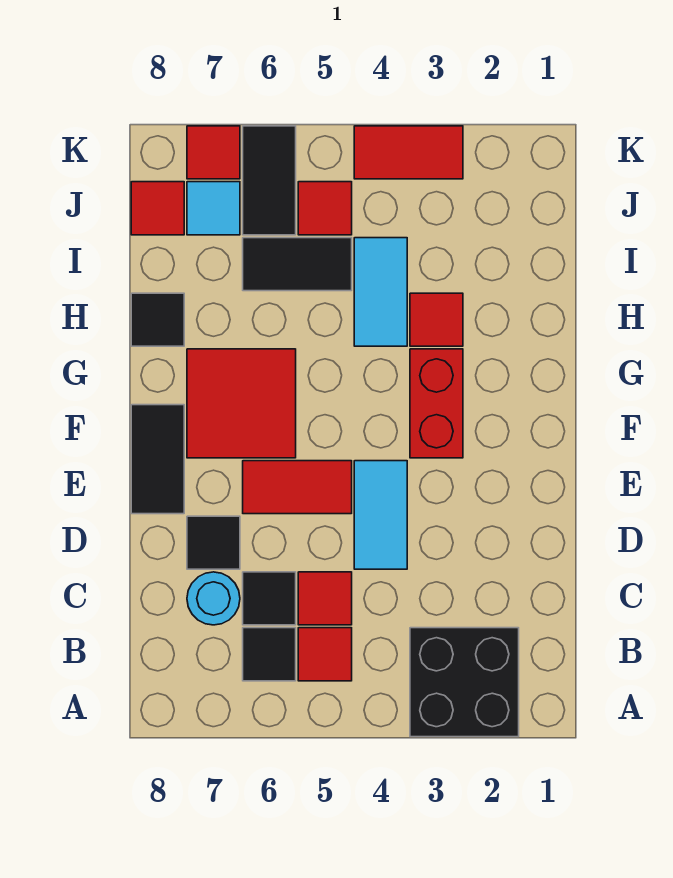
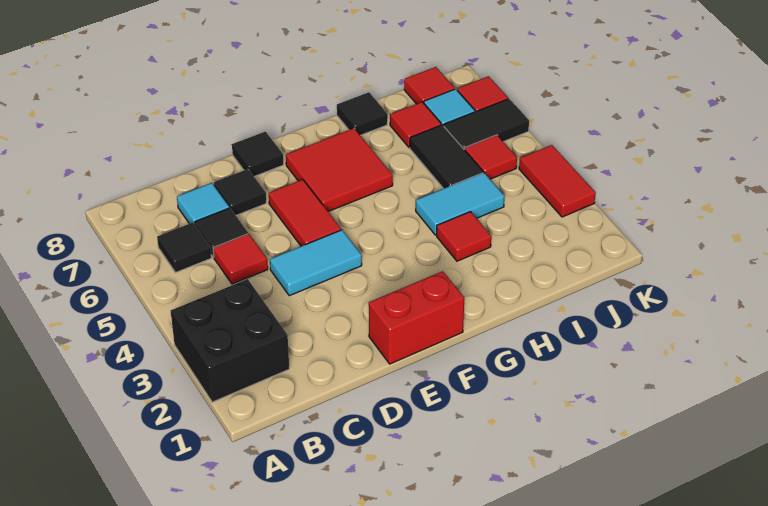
red tile B5 level 1 -> red tile I7 level 1
cyan round brick C7 level 1 -> cyan tile C7 level 1
black tile E8:F8 level 1 -> black tile E8 level 1
red brick F3:G3 level 1 -> red brick E1:F1 level 1

